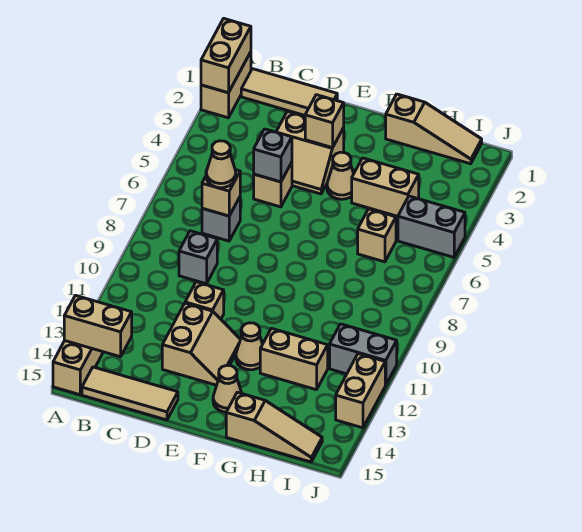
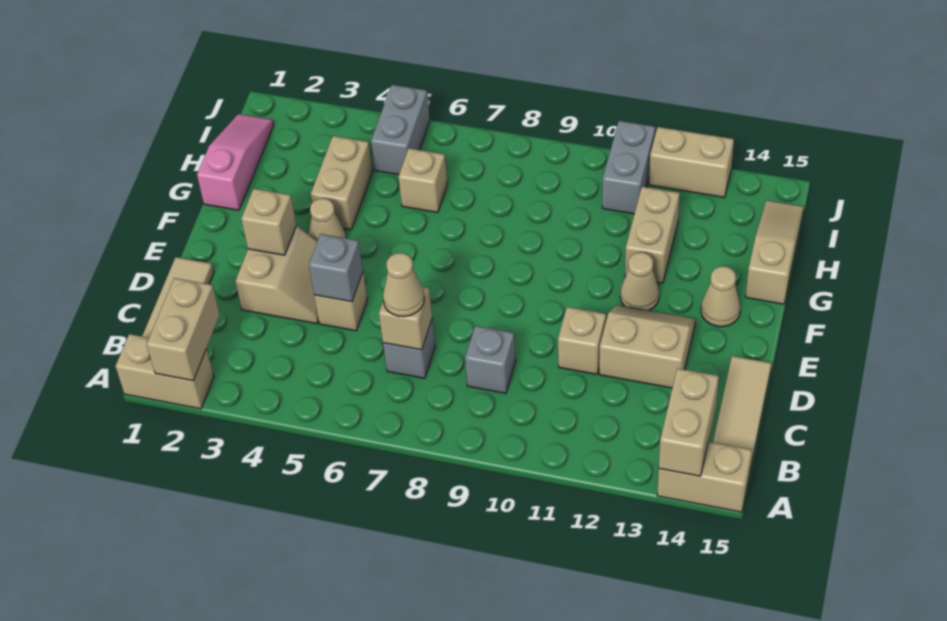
tan brick A1:A2 level 2 -> tan brick A2:B2 level 2
tan slope G1:I1 level 1 top G -> pink slope G1:I1 level 1 top G

